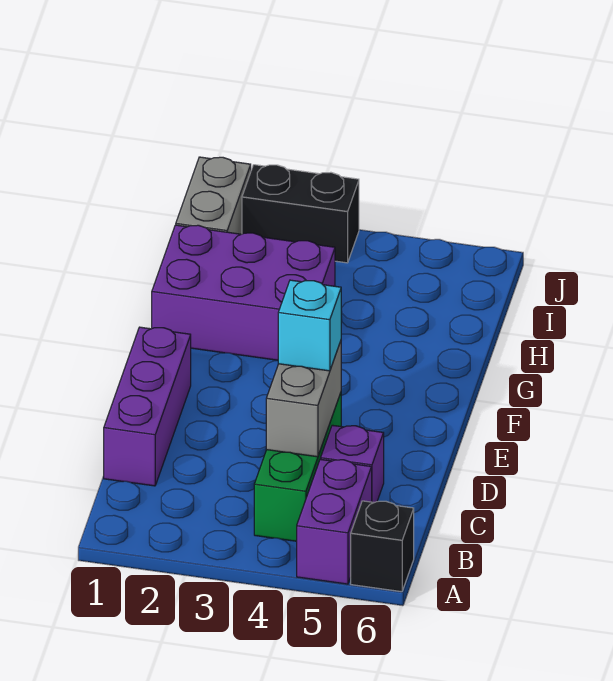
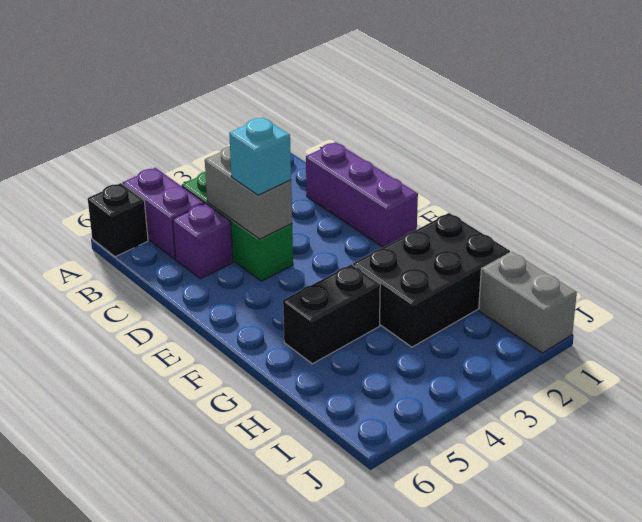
purple brick G1:H3 level 1 -> black brick G1:H3 level 1
black brick J2:J3 level 1 -> black brick G4:G5 level 1

